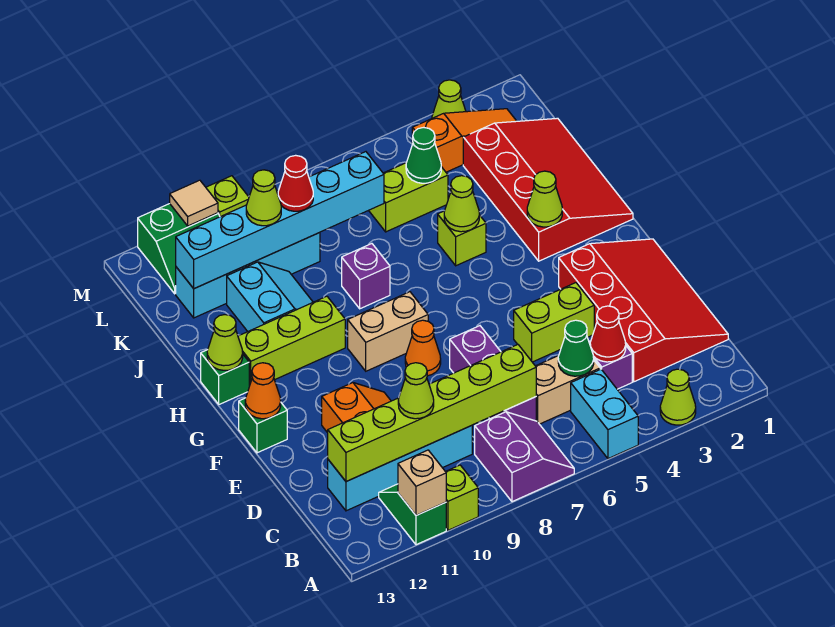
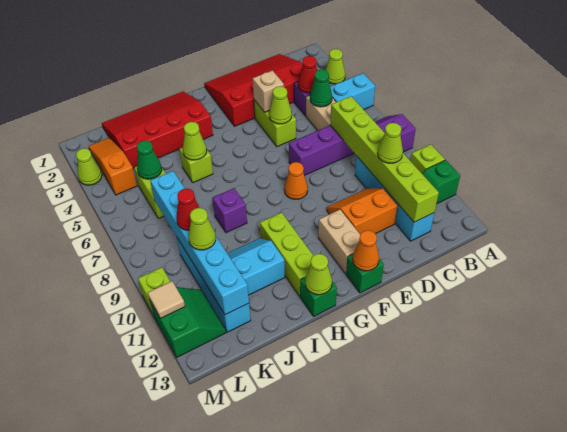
tan brick A11 level 2 -> tan brick E4 level 2
tan brick G8:G9 level 1 -> tan brick F11:F12 level 1
lime cone H3 level 2 -> lime cone E5 level 2

